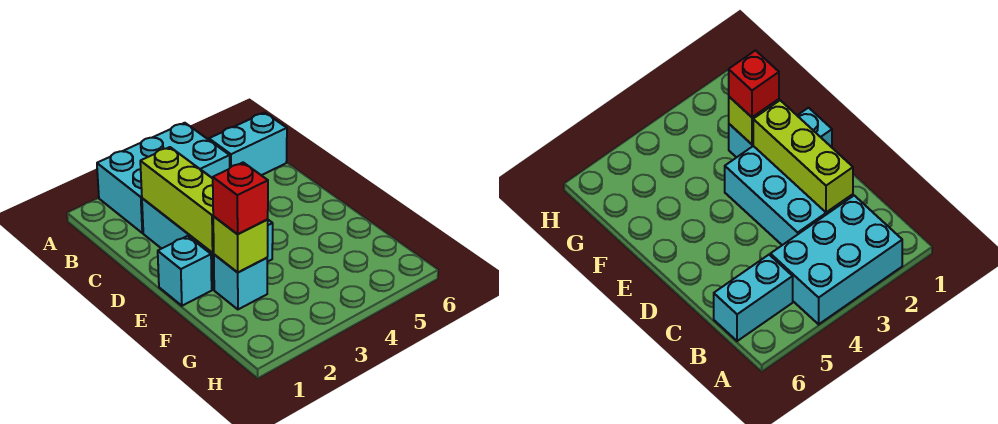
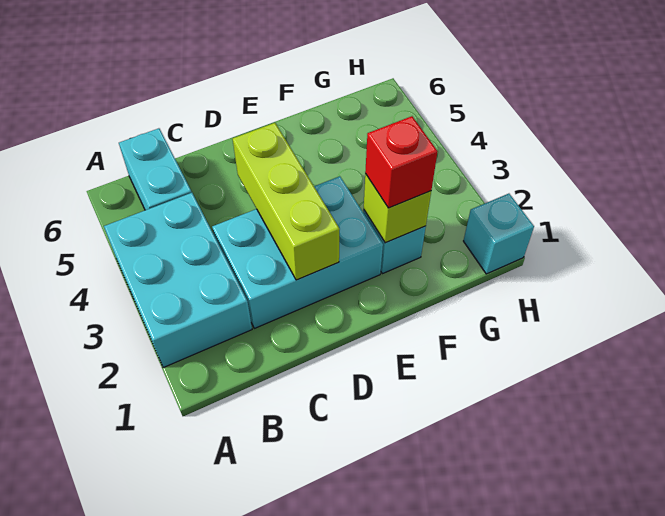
lime brick C2:E2 level 2 -> lime brick D2:D4 level 2
cyan brick E1 level 1 -> cyan brick H1 level 1

